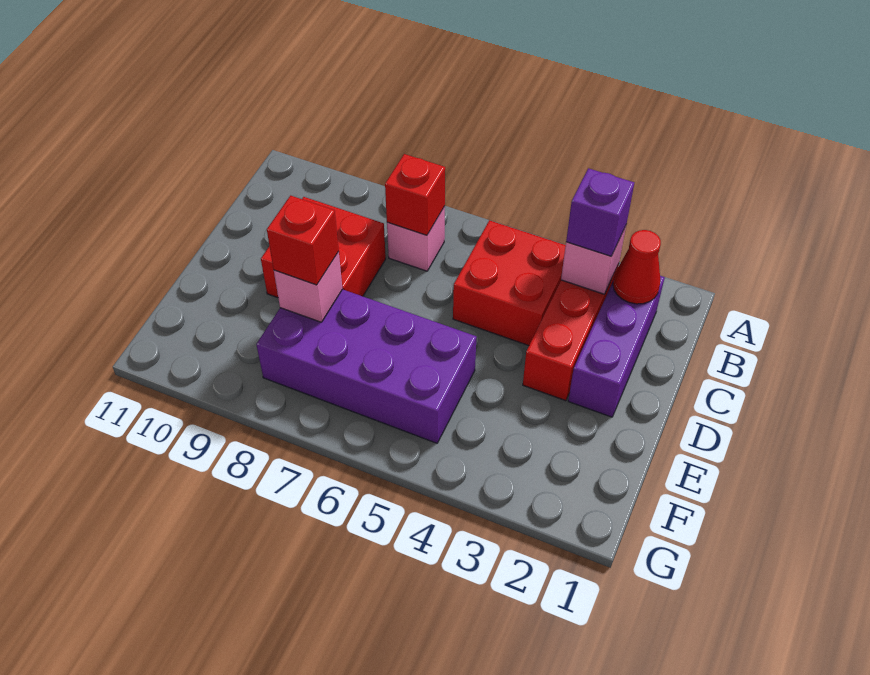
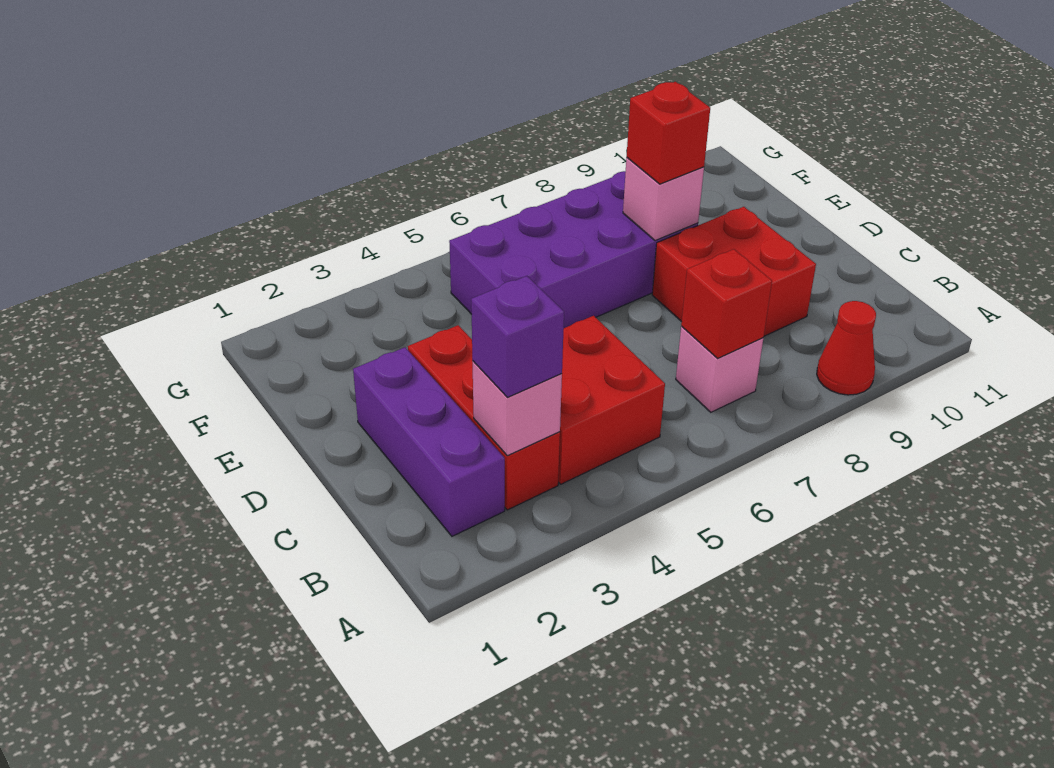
red cone B2 level 2 -> red cone A9 level 1

